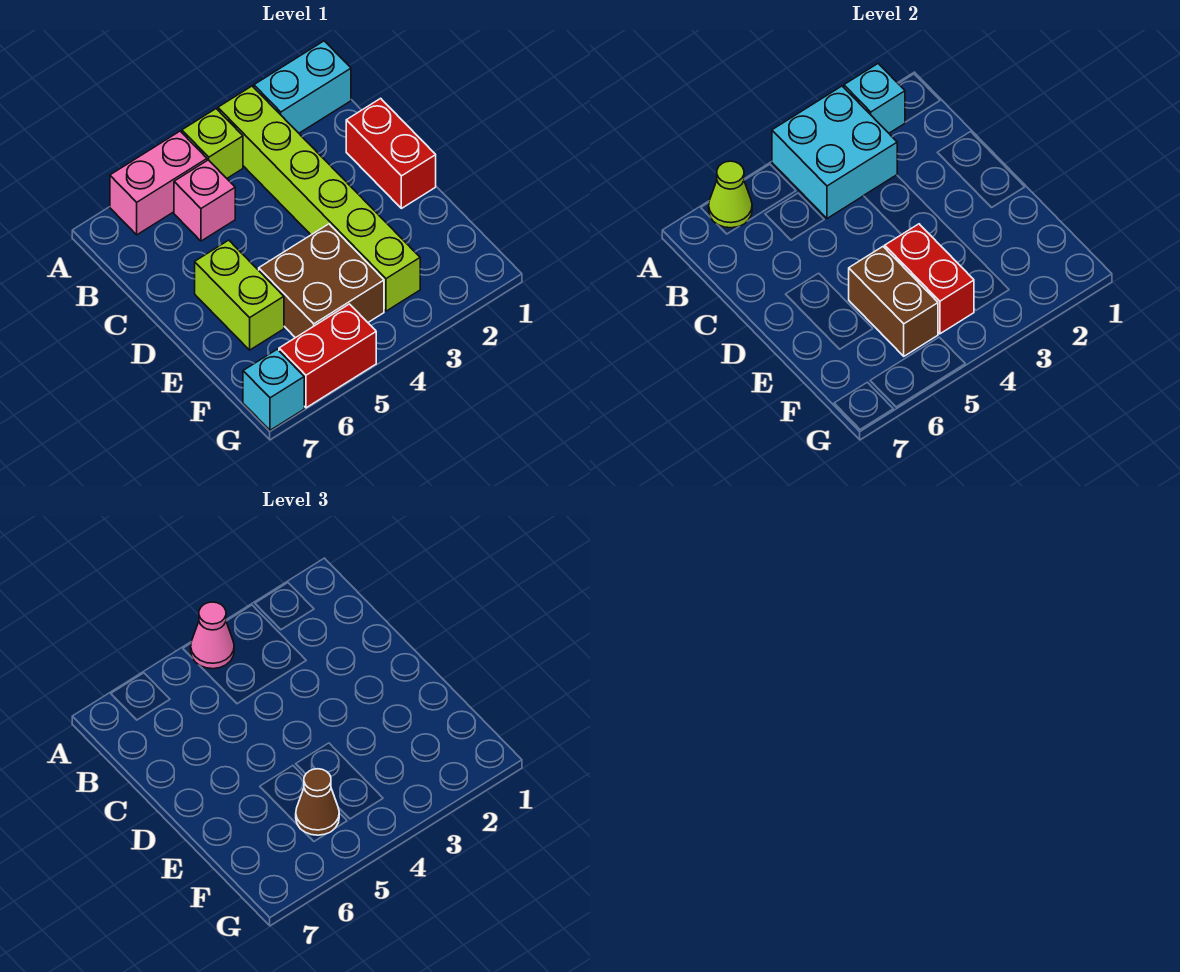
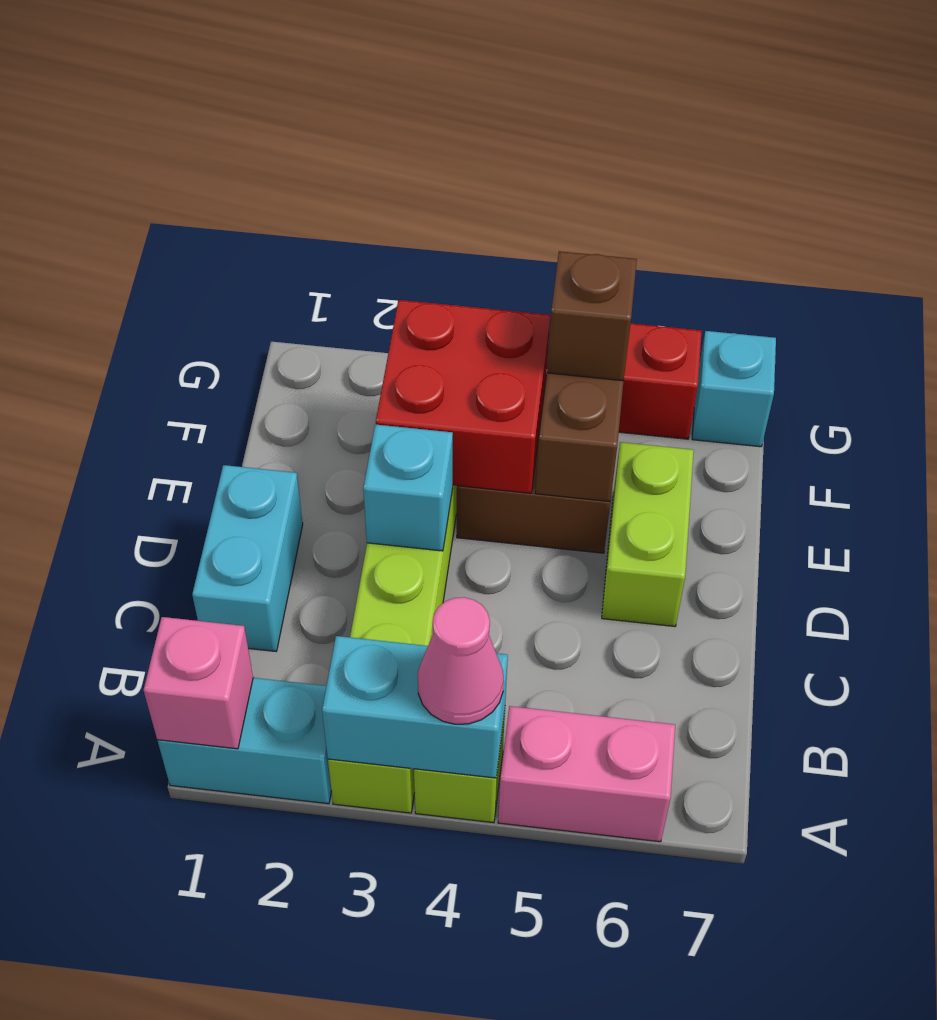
cyan brick A2 level 2 -> cyan brick D3 level 2
cyan brick A3:B4 level 2 -> cyan brick A3:A4 level 2
lime cone A6 level 2 -> none
pink brick B5 level 1 -> pink brick A1 level 2
red brick C1:D1 level 1 -> cyan brick C1:D1 level 1
red brick E4:F4 level 2 -> red brick E3:F4 level 2
brown cone F5 level 3 -> brown brick F5 level 3

